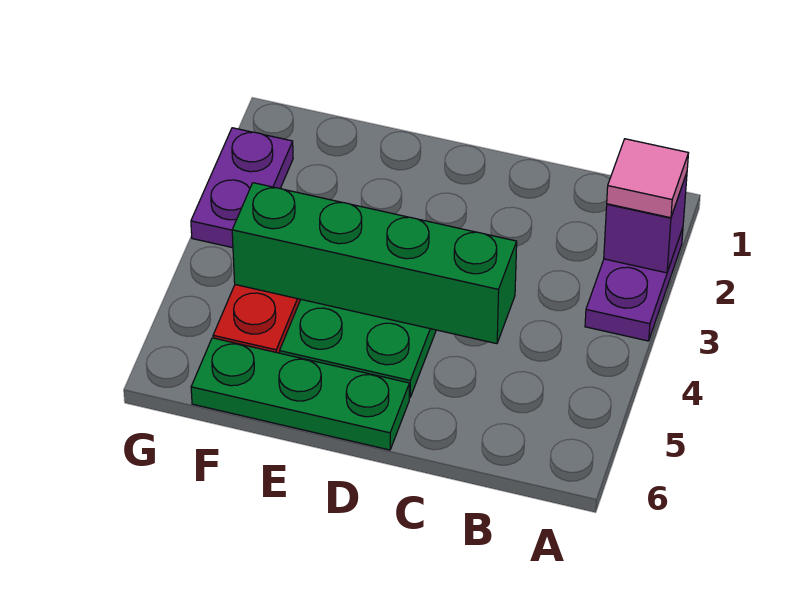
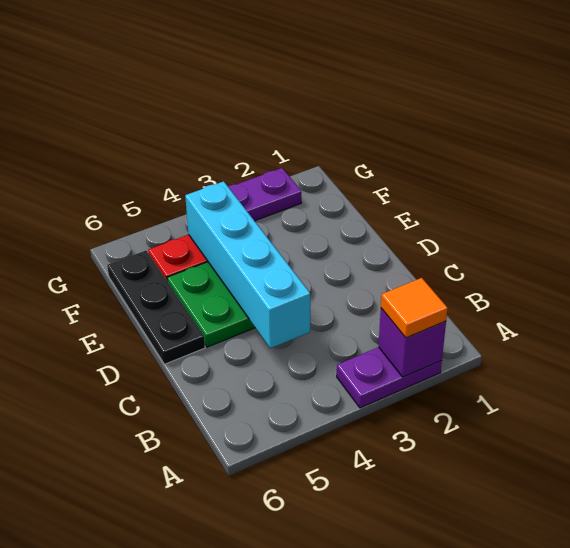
pink tile A2 level 3 -> orange tile A2 level 3
green brick C4:F4 level 2 -> cyan brick C4:F4 level 2
green plate D6:F6 level 1 -> black plate D6:F6 level 1

